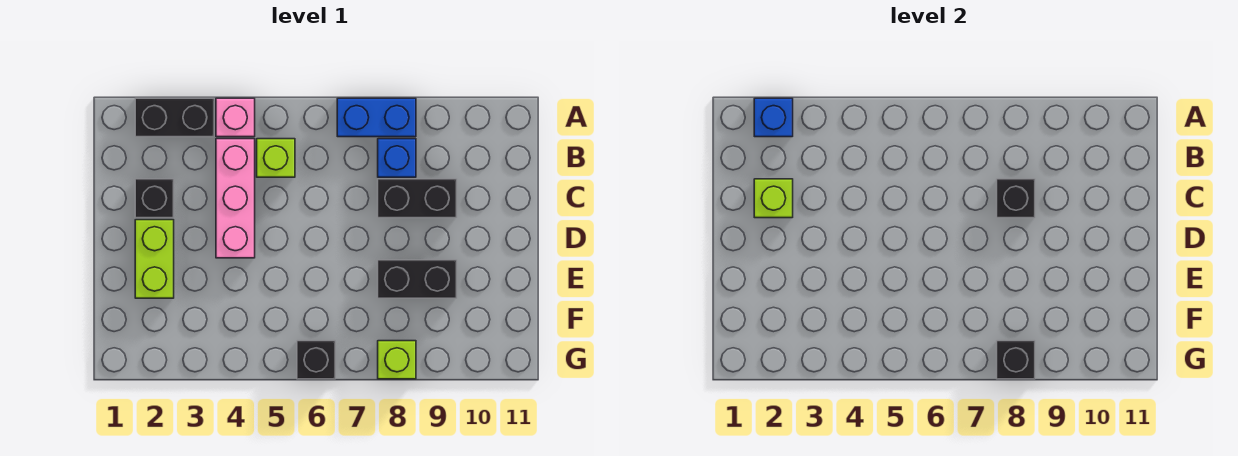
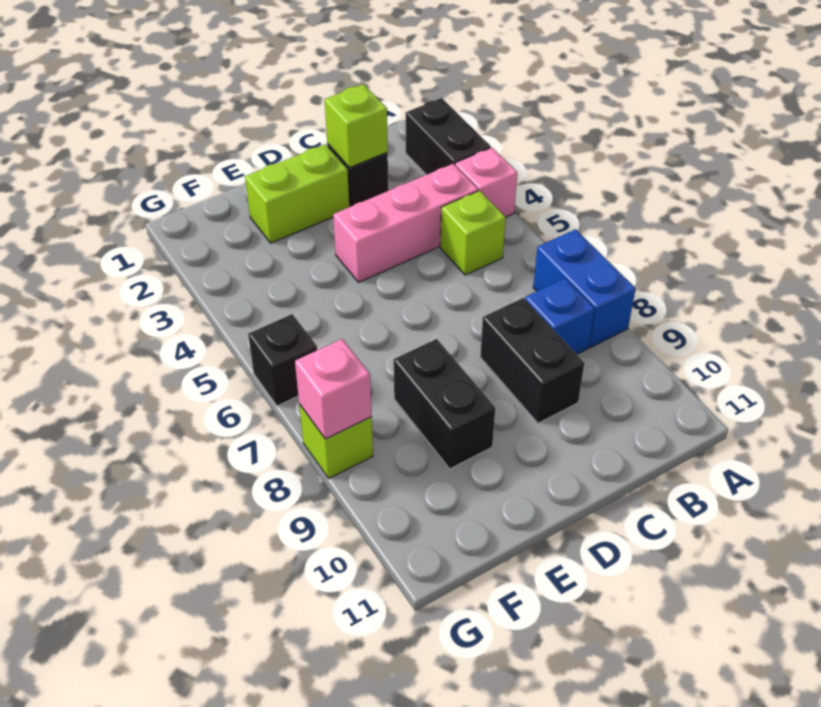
blue brick A2 level 2 -> none
black brick C8 level 2 -> none
black brick G8 level 2 -> pink brick G8 level 2

